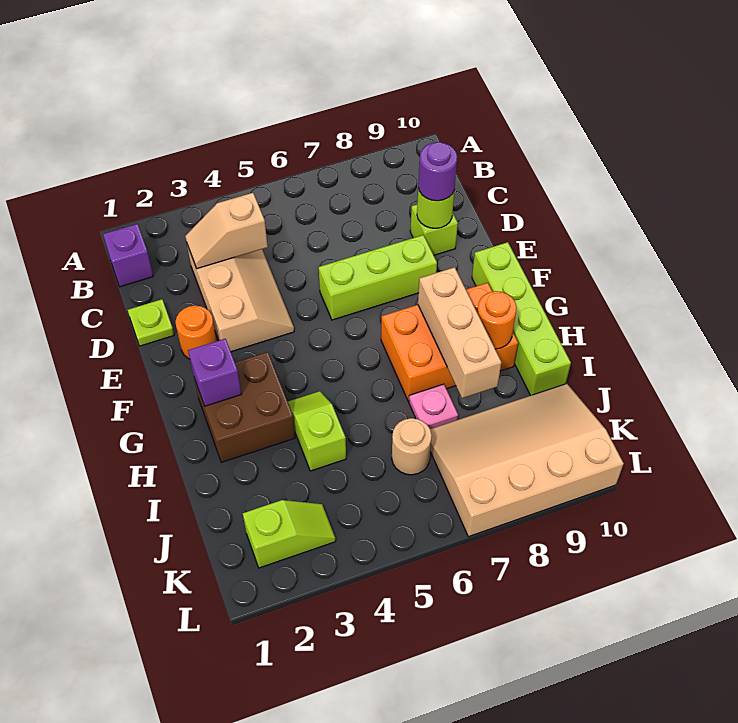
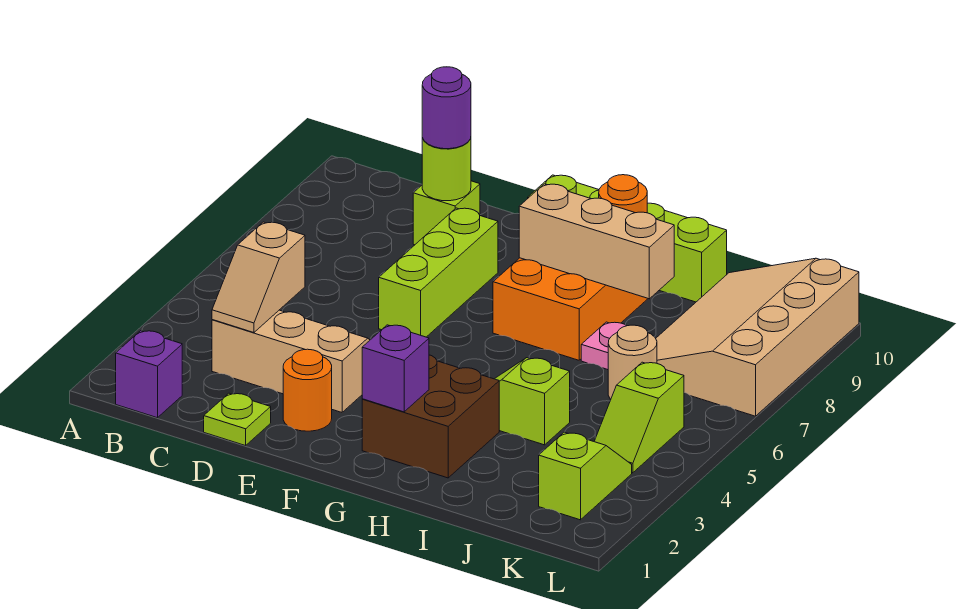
none -> lime slope K4:K5 level 1 top 5

